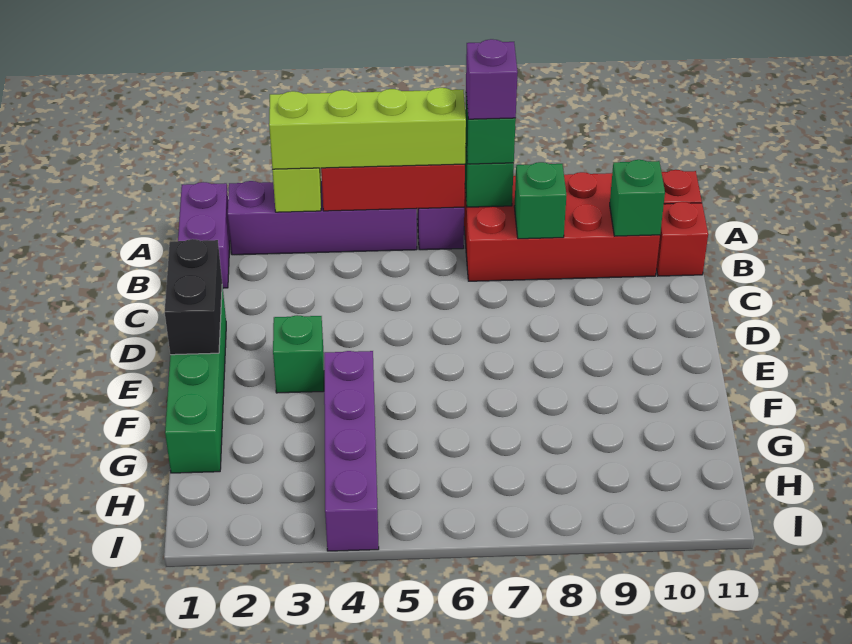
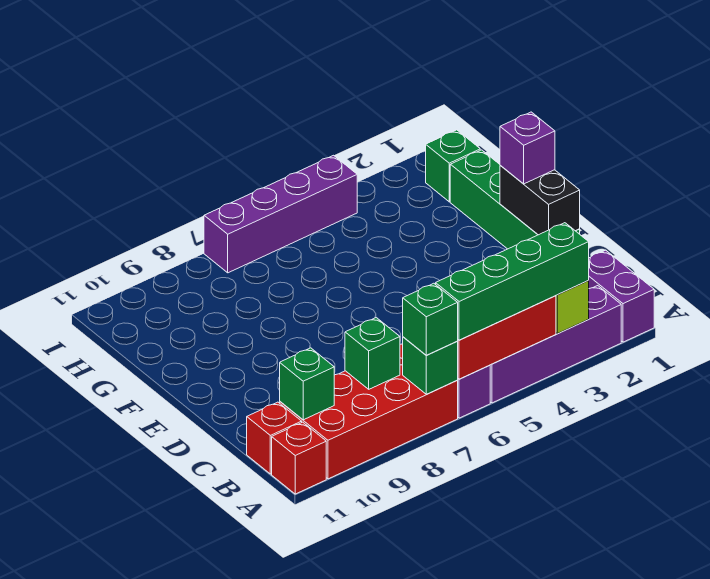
lime brick A3:A6 level 3 -> green brick A3:A6 level 3
purple brick A7 level 4 -> purple brick E1 level 3
green brick E3 level 1 -> green brick H1 level 1
purple brick F4:I4 level 1 -> purple brick I4:I7 level 1

